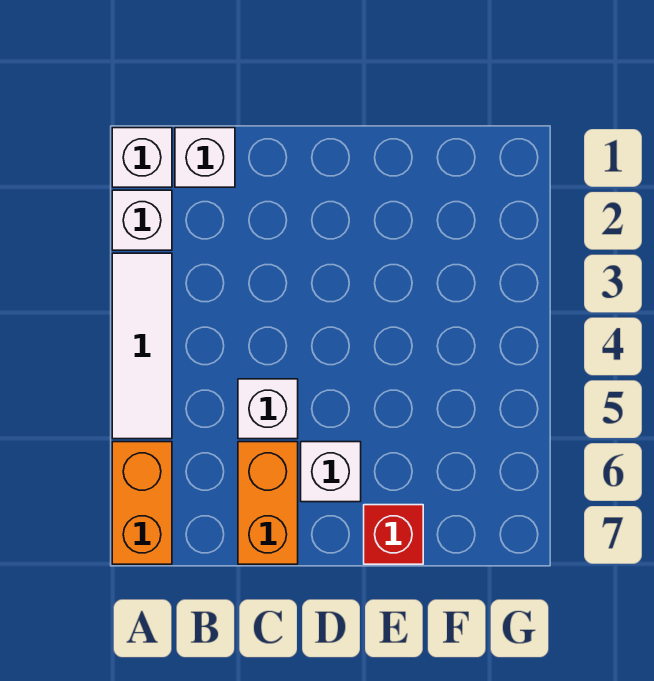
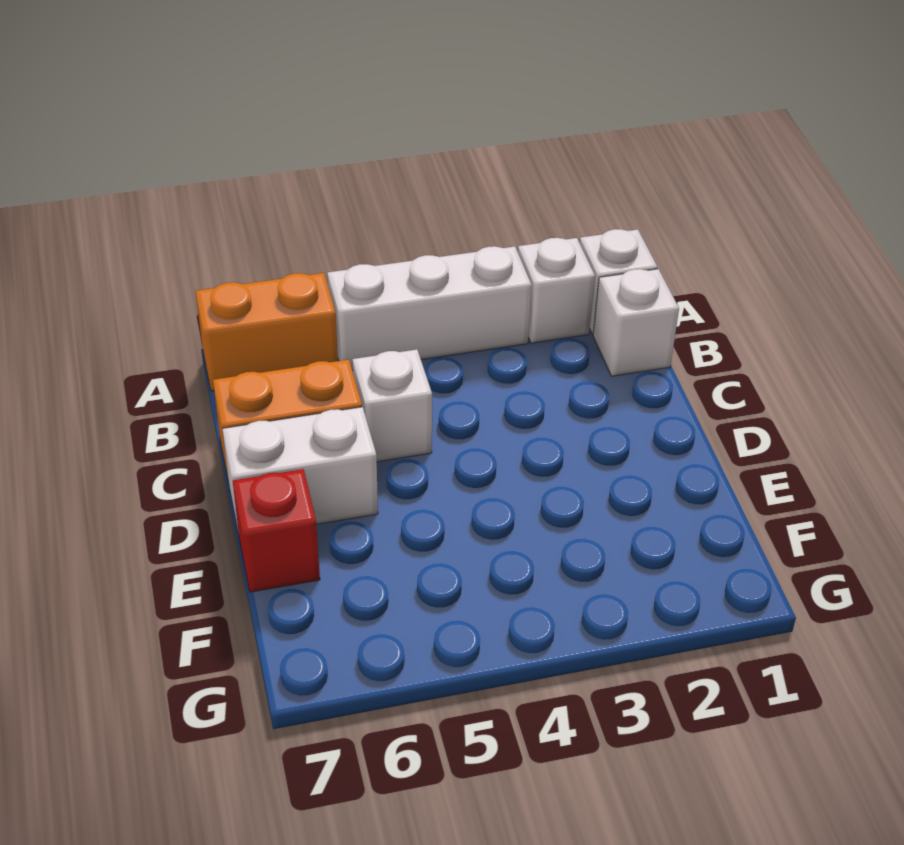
white tile A3:A5 level 1 -> white brick A3:A5 level 1
white brick D6 level 1 -> white brick D6:D7 level 1

